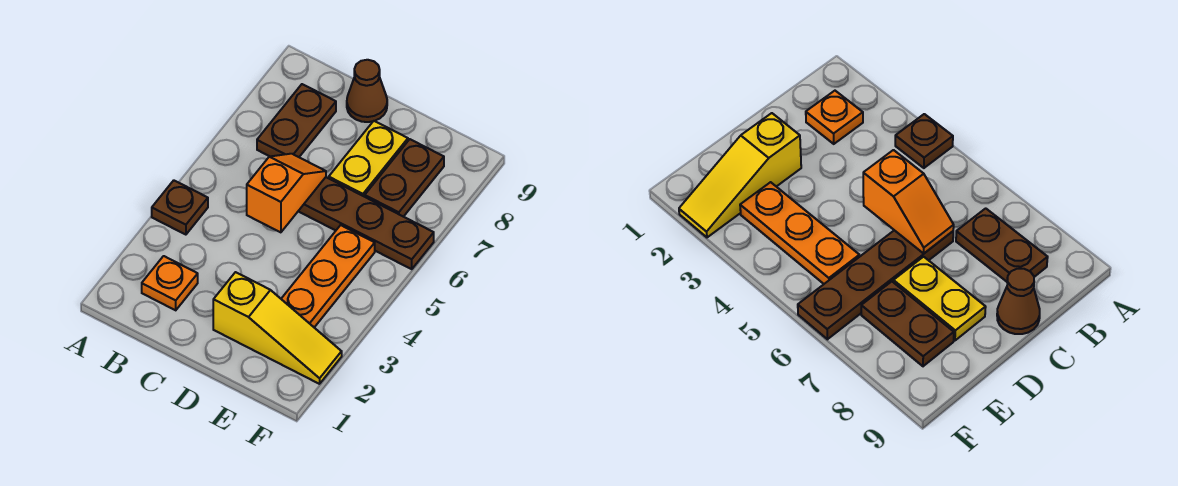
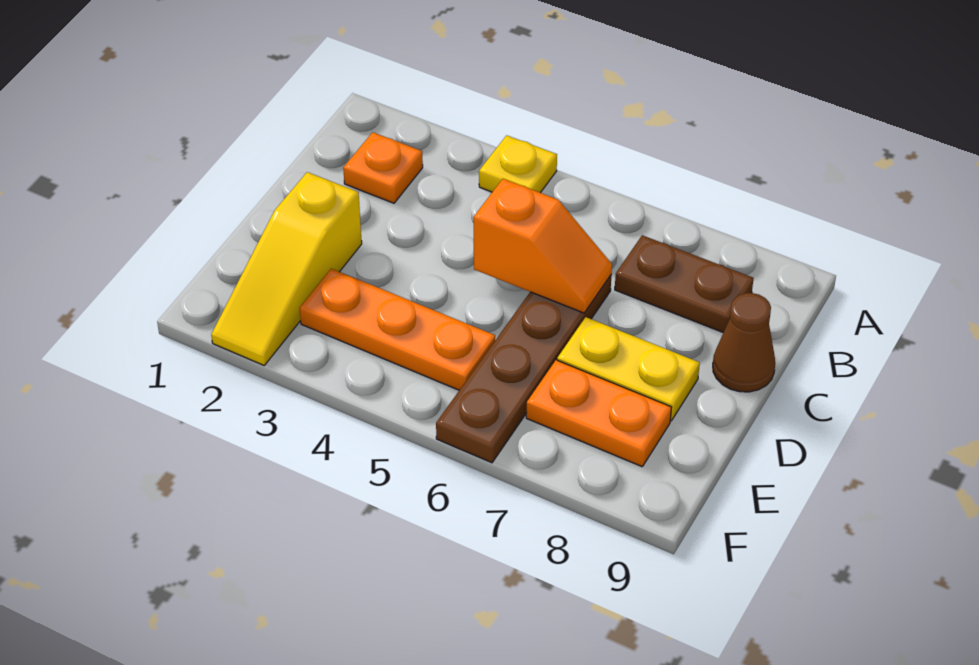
brown plate A4 level 1 -> yellow plate A4 level 1
brown plate E7:E8 level 1 -> orange plate E7:E8 level 1

